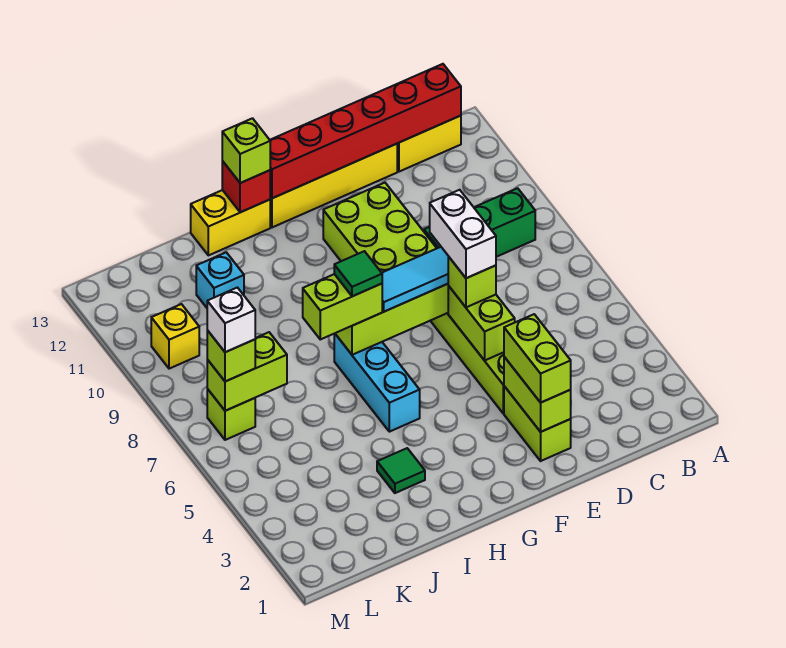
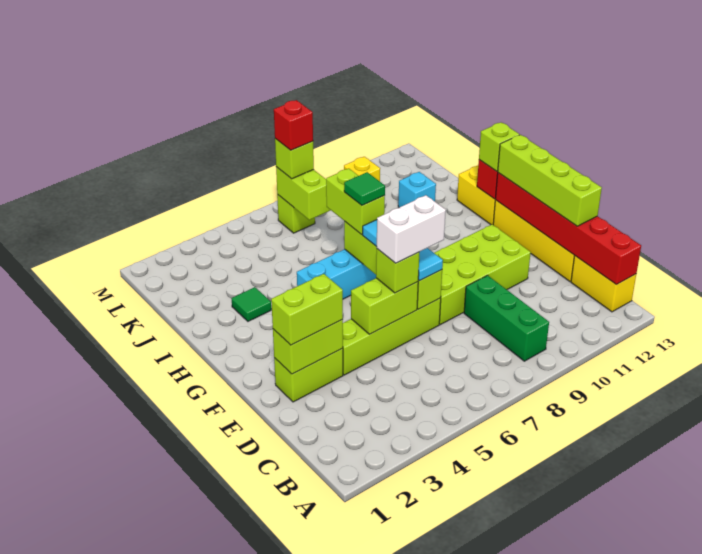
none -> lime brick D13:G13 level 3
white brick L7 level 4 -> red brick L7 level 4

